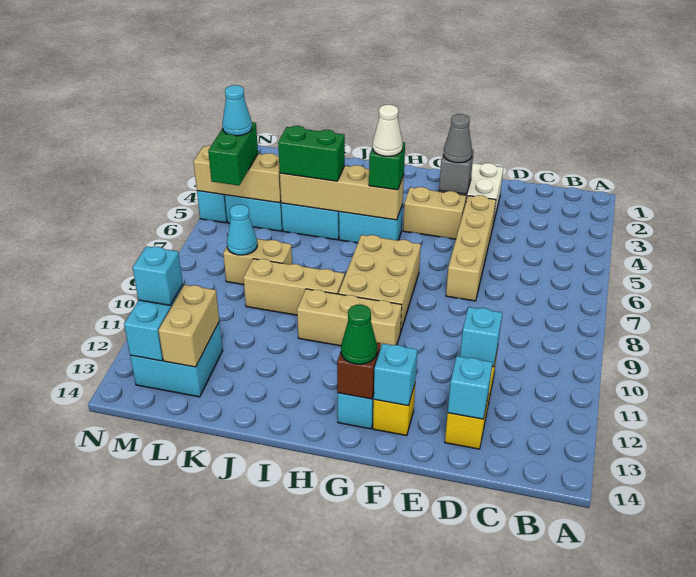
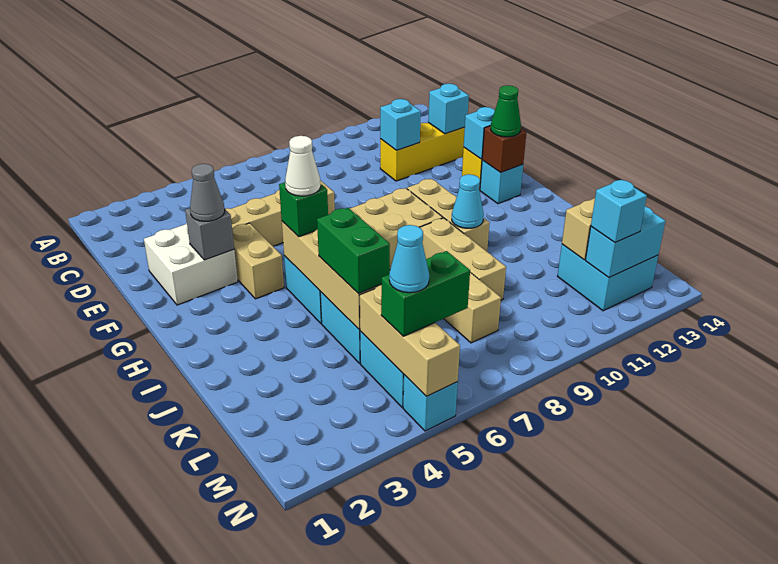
cyan cone L8 level 2 -> cyan cone I10 level 2

